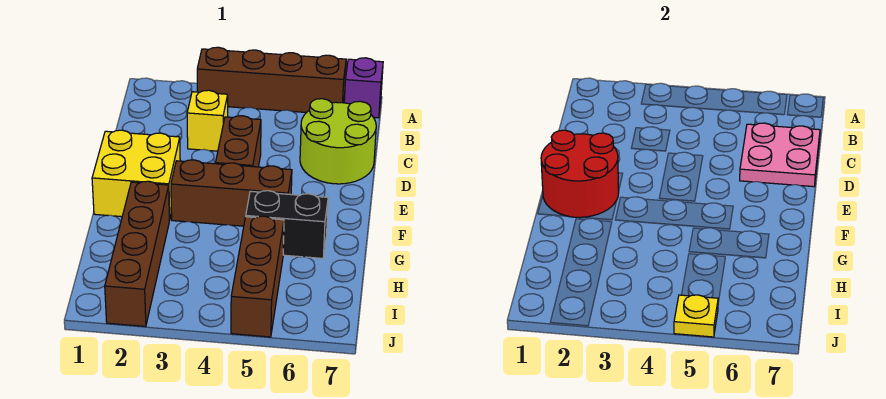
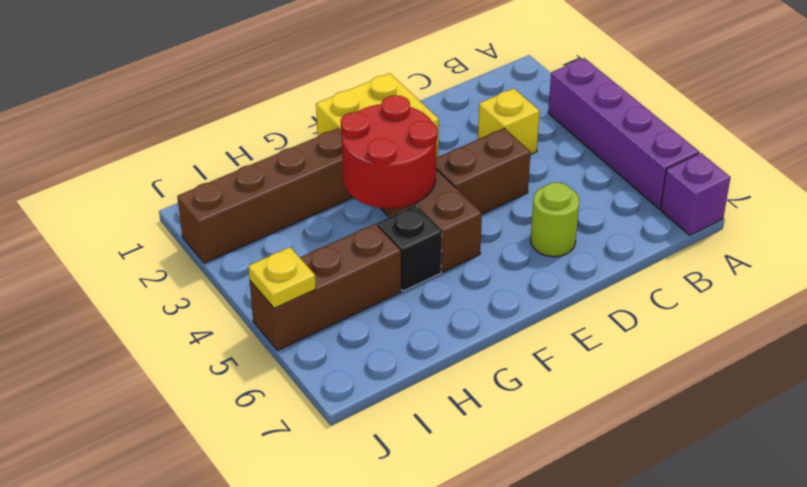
brown brick A3:A6 level 1 -> purple brick A3:A6 level 1
lime round brick C6:D7 level 1 -> lime round brick D6 level 1
pink plate C6:D7 level 2 -> none
red round brick E1:F2 level 2 -> red round brick F3:G4 level 2
black brick G5:G6 level 1 -> black brick G5 level 1

